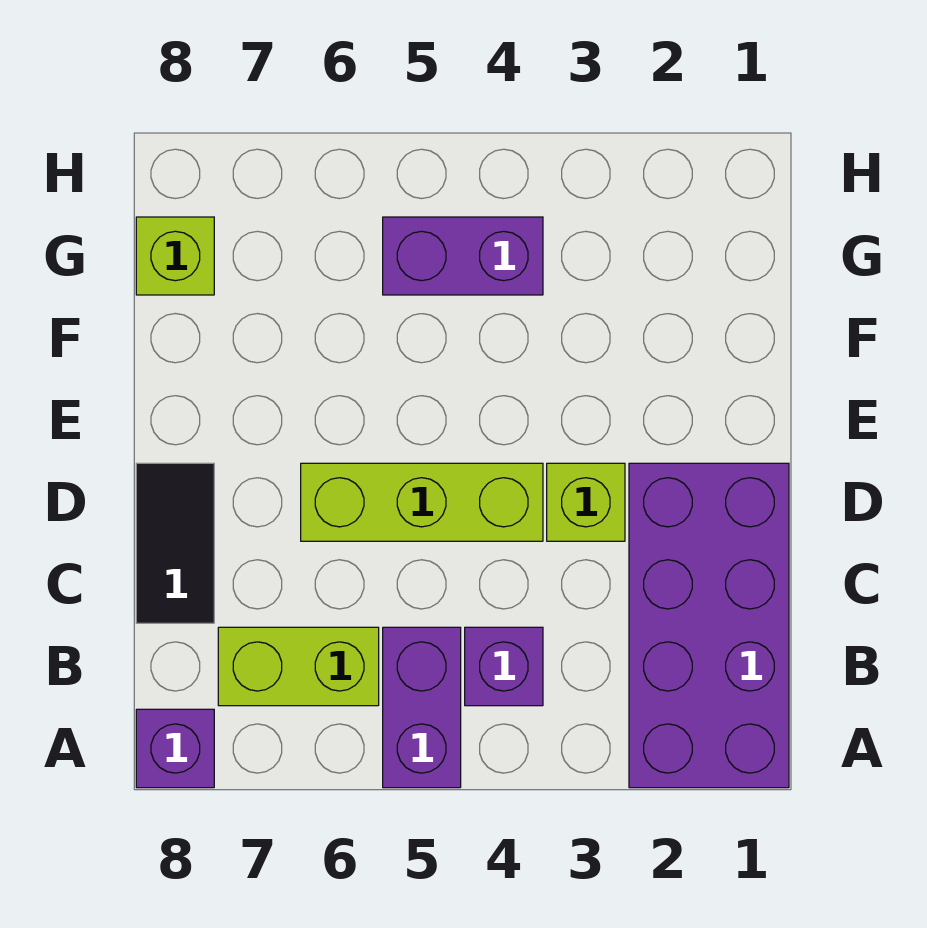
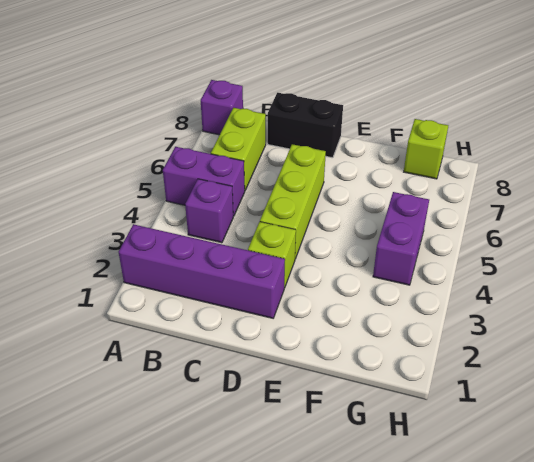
purple brick A1:D2 level 1 -> purple brick A2:D2 level 1
black tile C8:D8 level 1 -> black brick C8:D8 level 1

